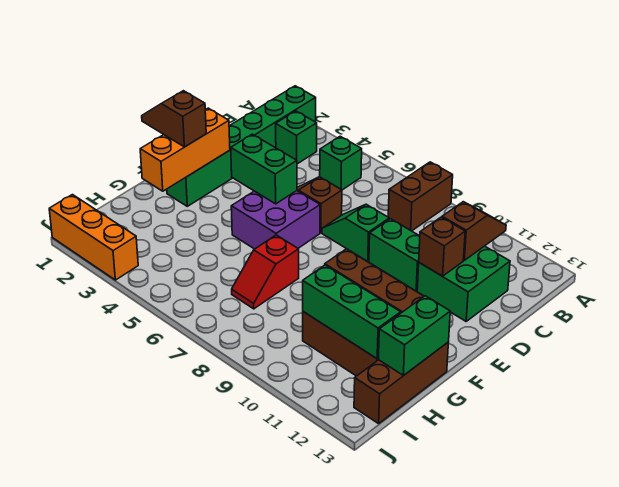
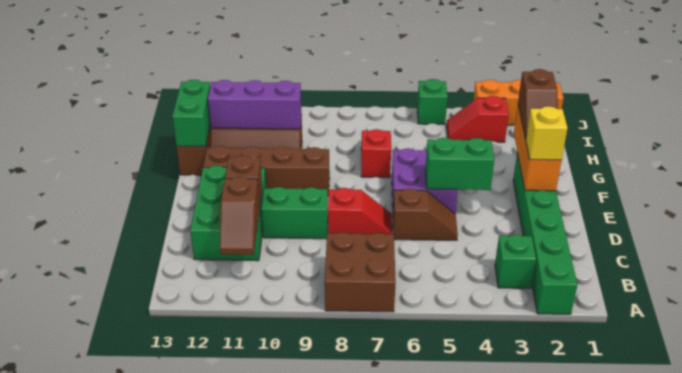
brown brick A8:B8 level 1 -> brown brick A7:B8 level 1
green brick B5 level 1 -> green brick J5 level 1
green brick C11:D12 level 1 -> green brick C11:E12 level 1
green slope D7:D8 level 1 top 8 -> red slope D7:D8 level 1 top 8
none -> yellow brick E2 level 3
brown slope F1:F2 level 3 top 2 -> brown slope F2:G2 level 3 top G
green brick H10:H12 level 2 -> purple brick H10:H12 level 2
none -> red slope I3:I4 level 1 top 3

